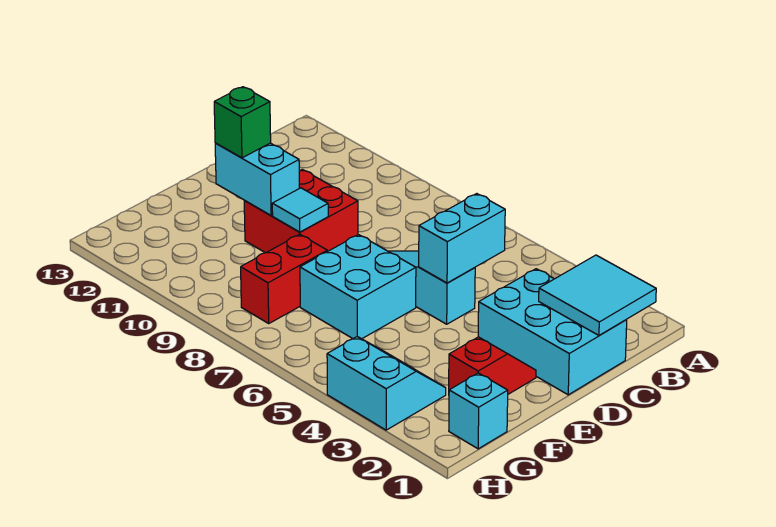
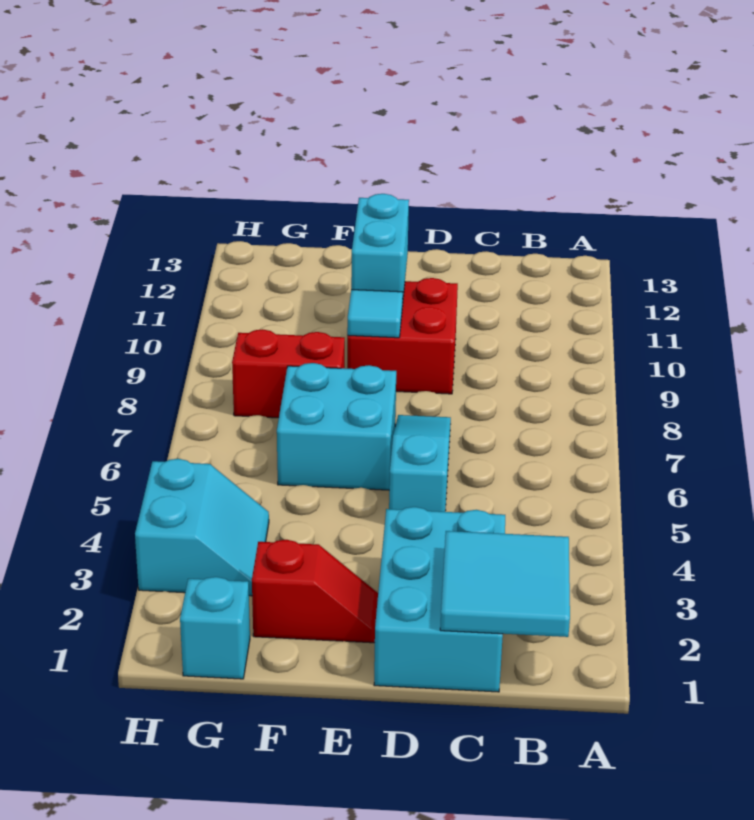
cyan brick C5:D5 level 2 -> none
green brick E11 level 3 -> none

